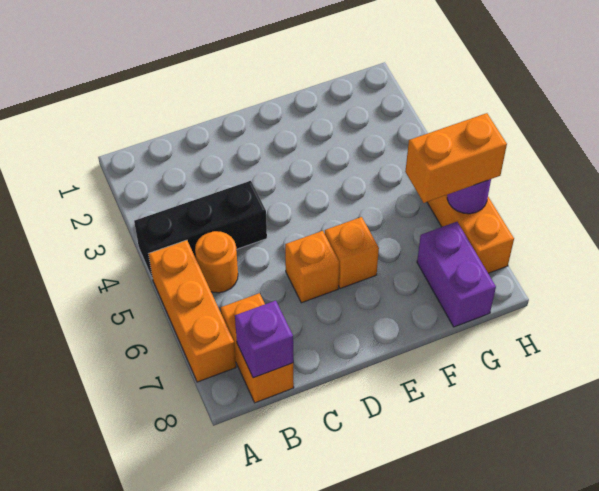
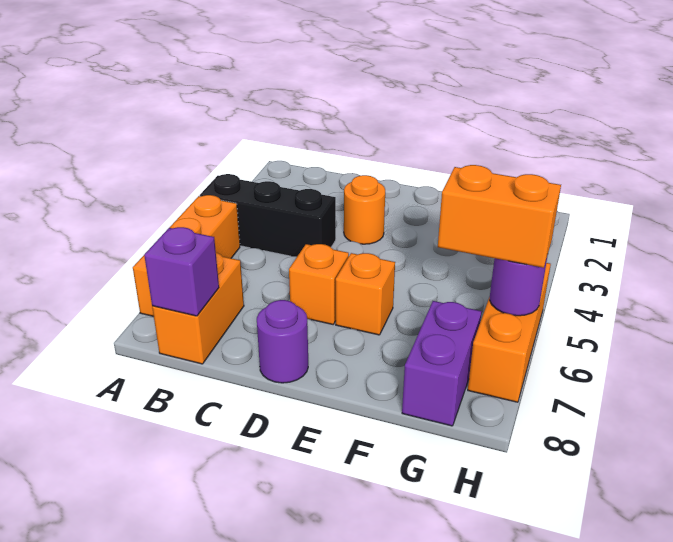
orange round brick B5 level 1 -> orange round brick D3 level 1
none -> purple round brick D8 level 1

